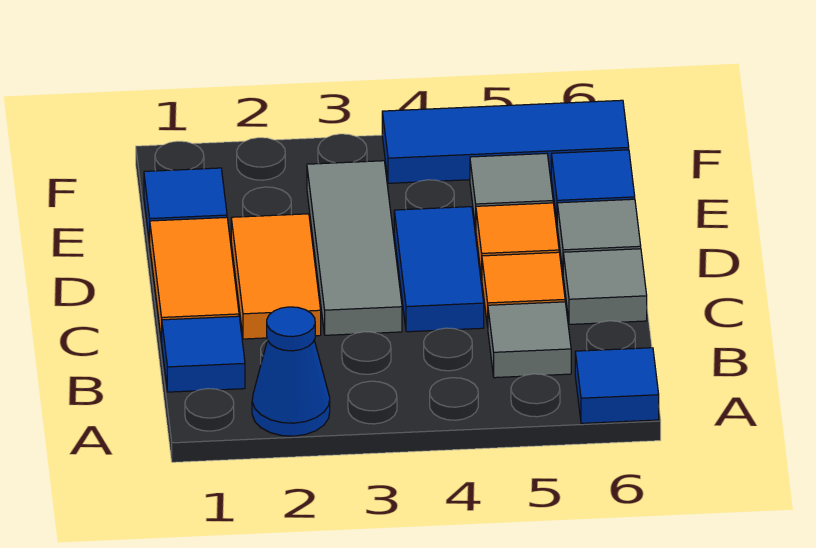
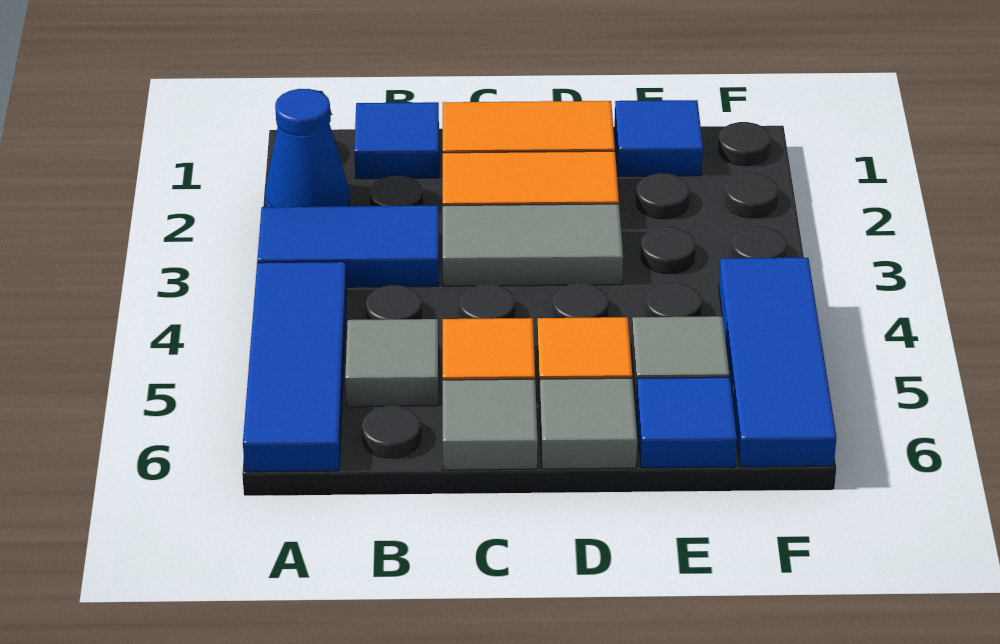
blue tile A6 level 1 -> blue tile A4:A6 level 1
grey tile C3:E3 level 1 -> grey tile C3:D3 level 1
blue tile C4:D4 level 1 -> blue tile A3:B3 level 1

